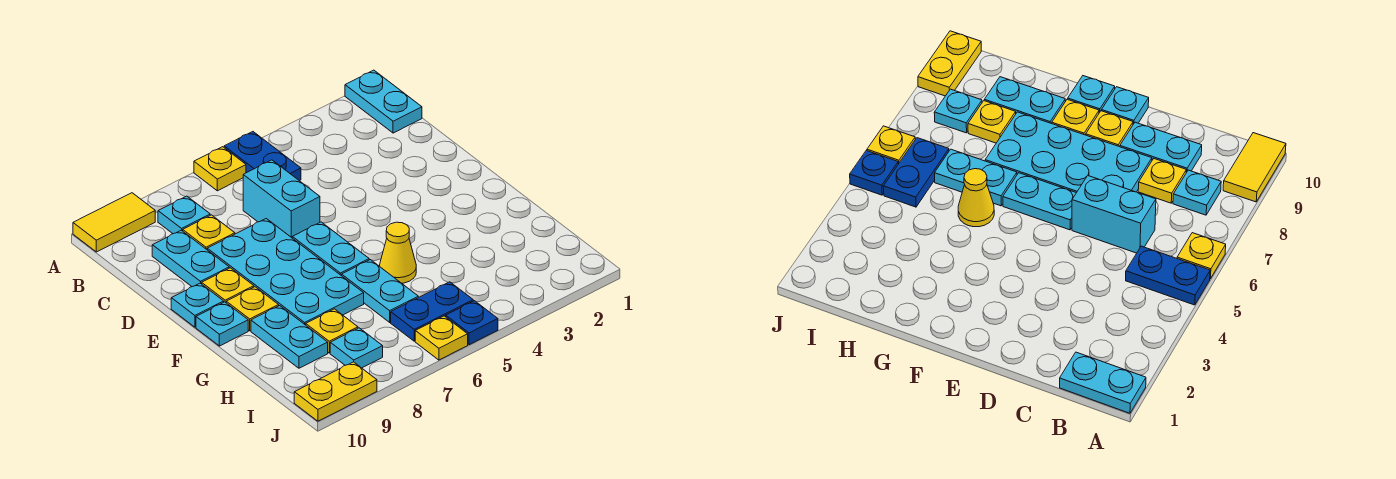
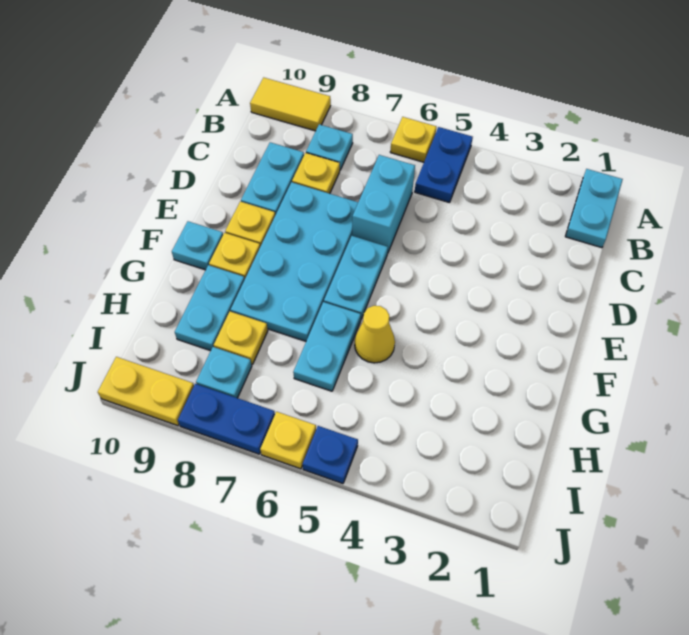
cyan plate E10 level 1 -> none
blue plate I5:I6 level 1 -> blue plate J7:J8 level 1

